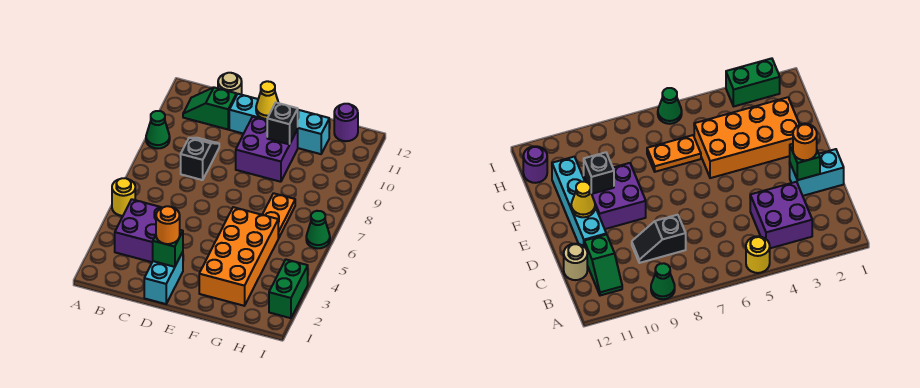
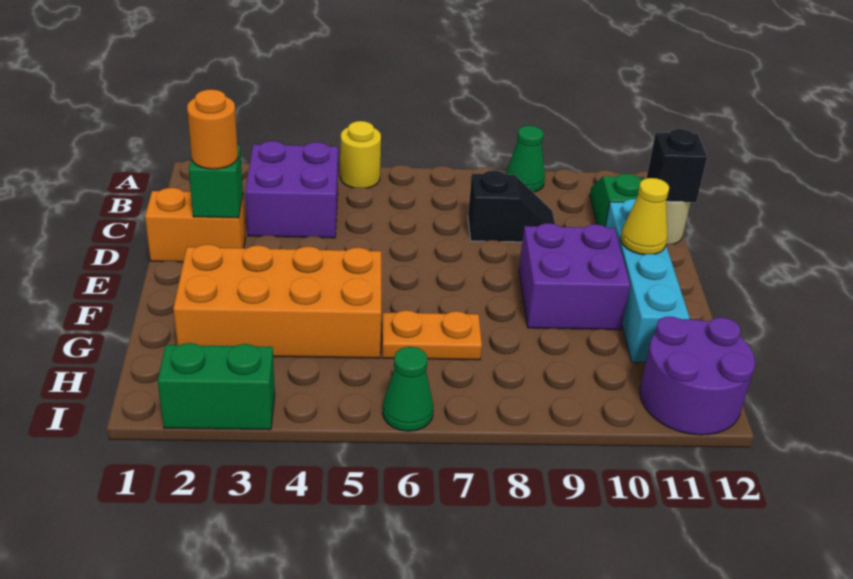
cyan brick D1:D2 level 1 -> orange brick D1:D2 level 1
black brick F10 level 2 -> black brick C12 level 2
purple round brick H12 level 1 -> purple round brick H11:I12 level 1

